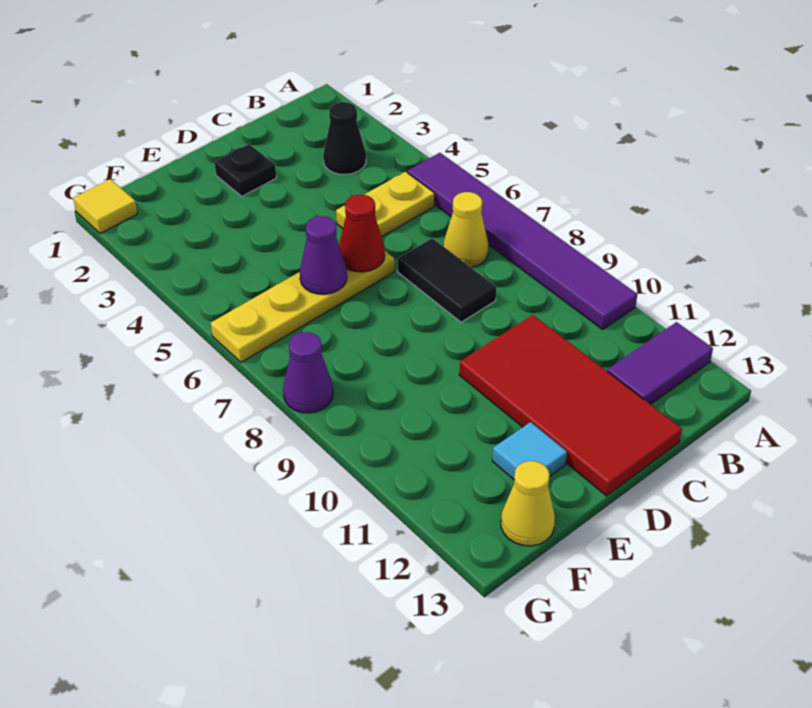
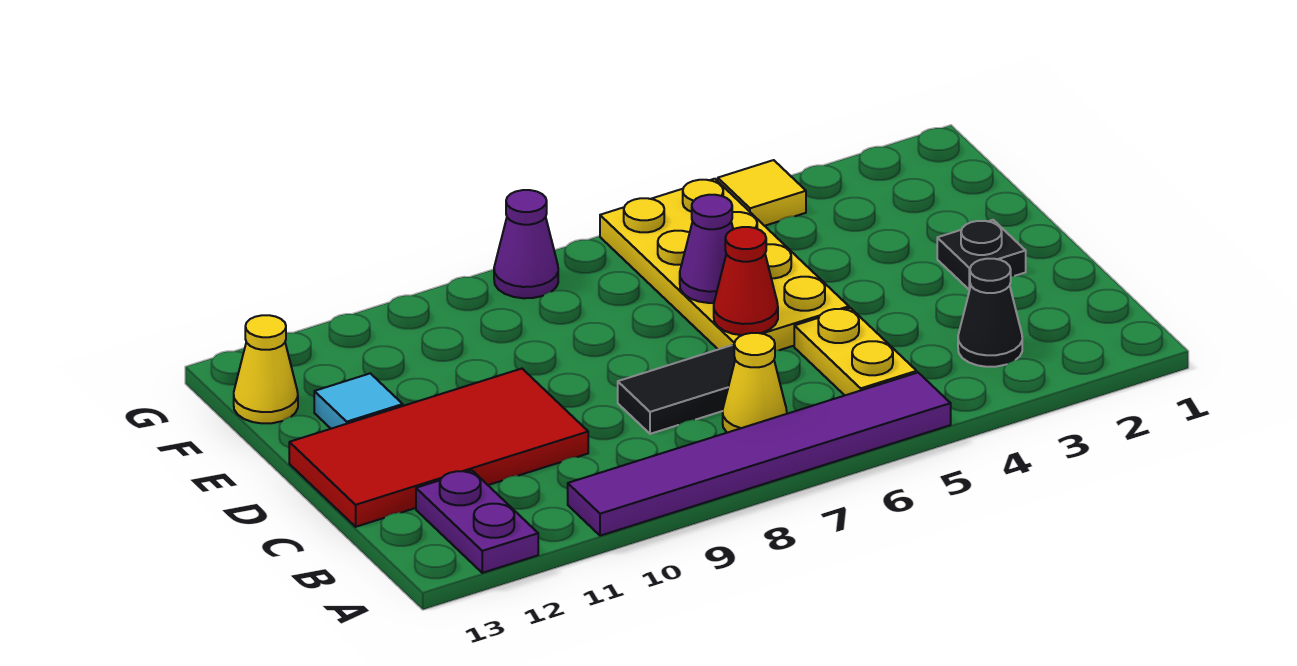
purple tile A12:B12 level 1 -> purple plate A12:B12 level 1
yellow plate D6:G6 level 1 -> yellow plate D5:G6 level 1
yellow tile G1 level 1 -> yellow tile G4 level 1

